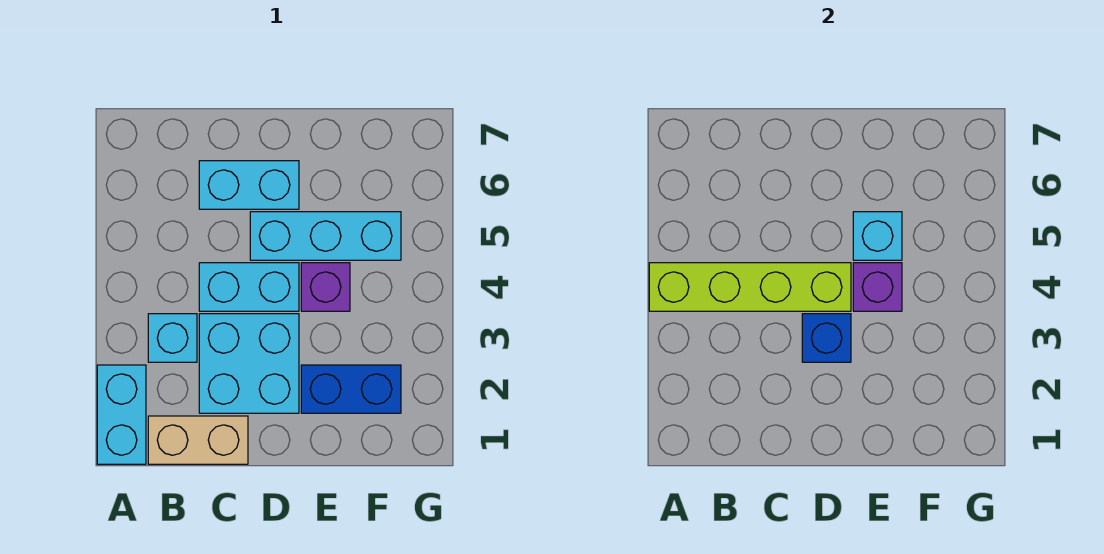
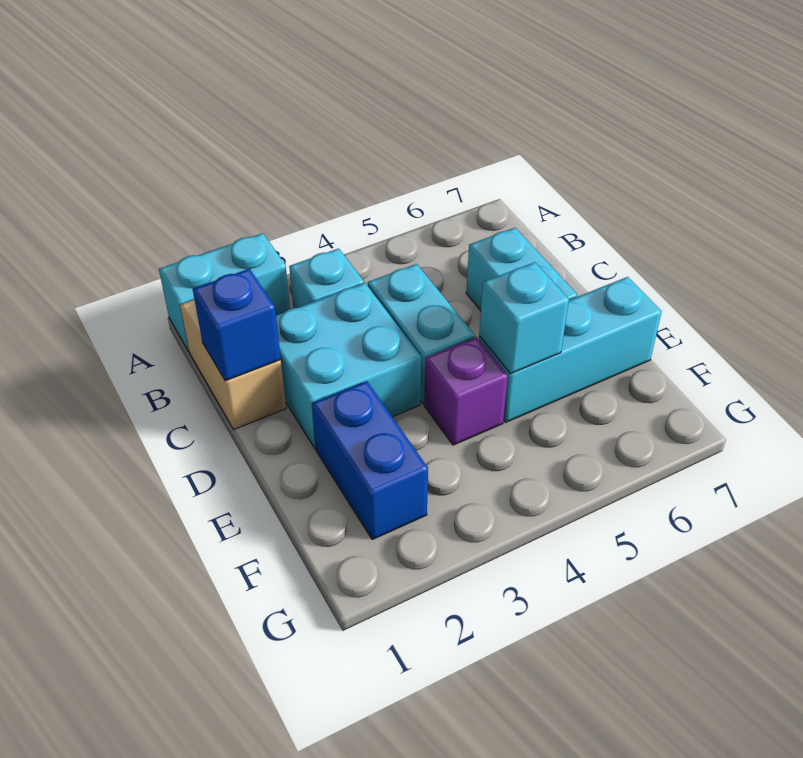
lime brick A4:D4 level 2 -> none
blue brick D3 level 2 -> blue brick C1 level 2
cyan brick D5:F5 level 1 -> cyan brick E5:E7 level 1
purple brick E4 level 2 -> none

